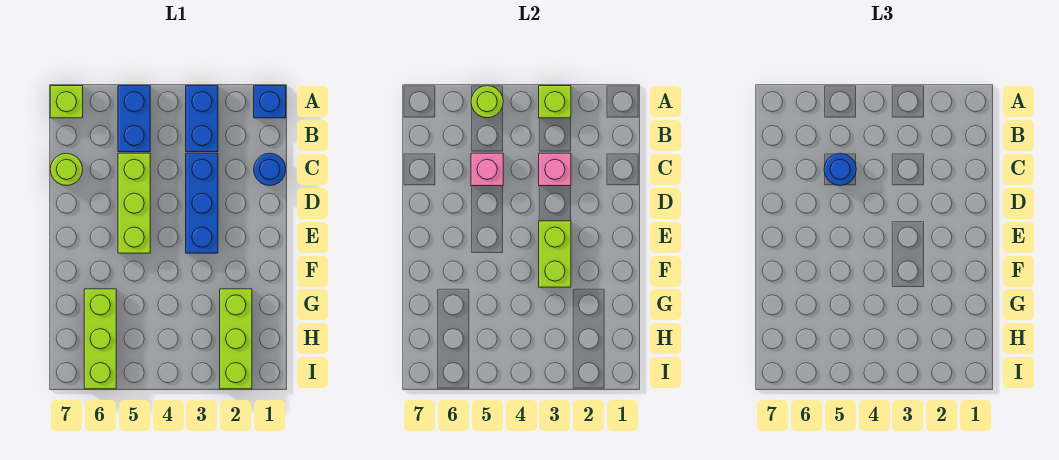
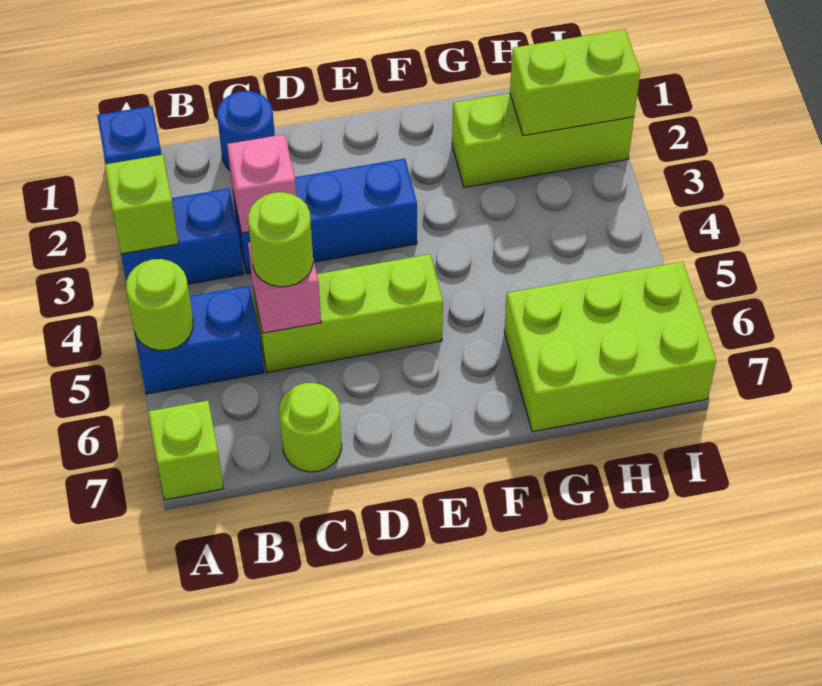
blue round brick C5 level 3 -> lime round brick C5 level 3
lime brick E3:F3 level 2 -> lime brick H2:I2 level 2
lime brick G6:I6 level 1 -> lime brick G6:I7 level 1

